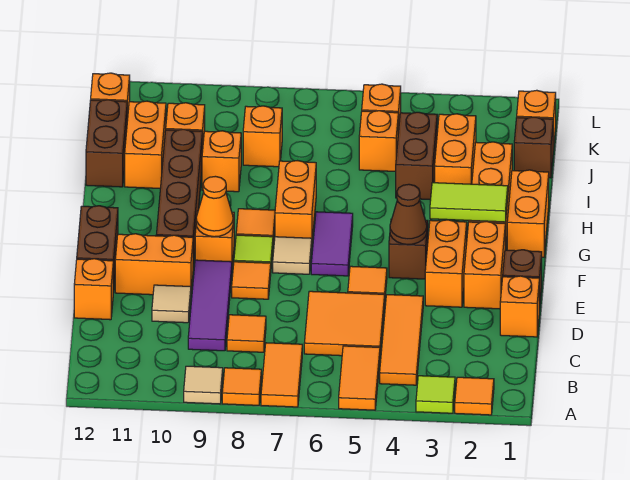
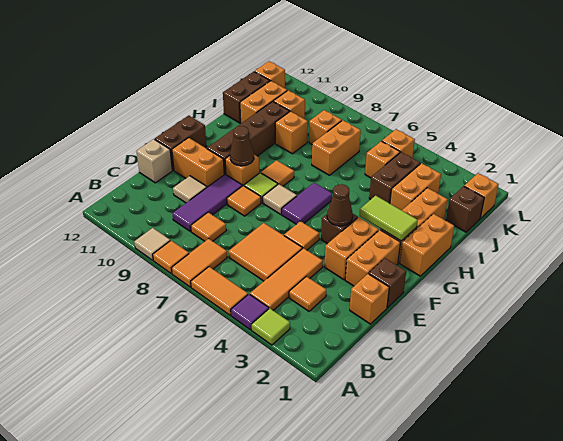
orange tile A2 level 1 -> orange tile C3 level 1
none -> purple tile A4 level 1
orange tile A5:B5 level 1 -> orange tile A5:A6 level 1
orange brick D12 level 1 -> tan brick D12 level 1
orange cone F9 level 2 -> brown cone F9 level 2
orange brick G7:H7 level 1 -> orange brick I7:J7 level 1

